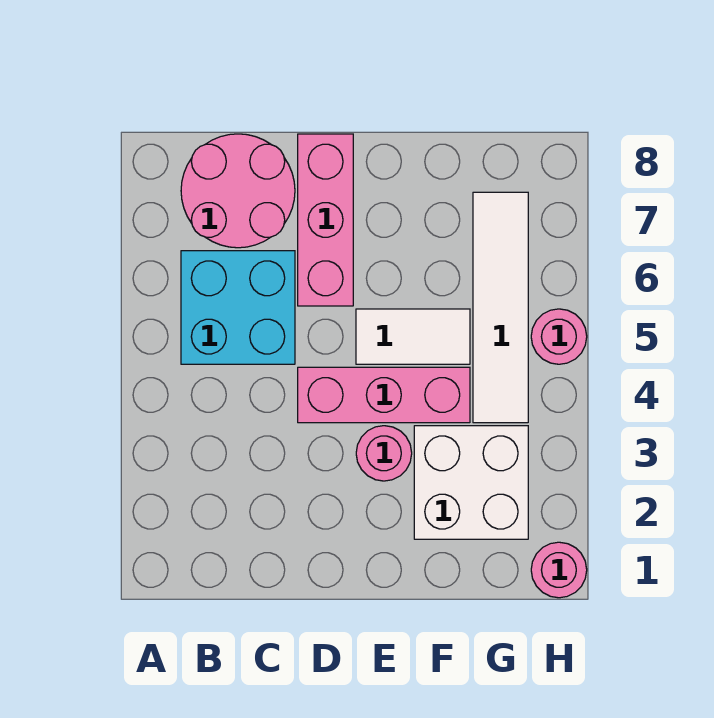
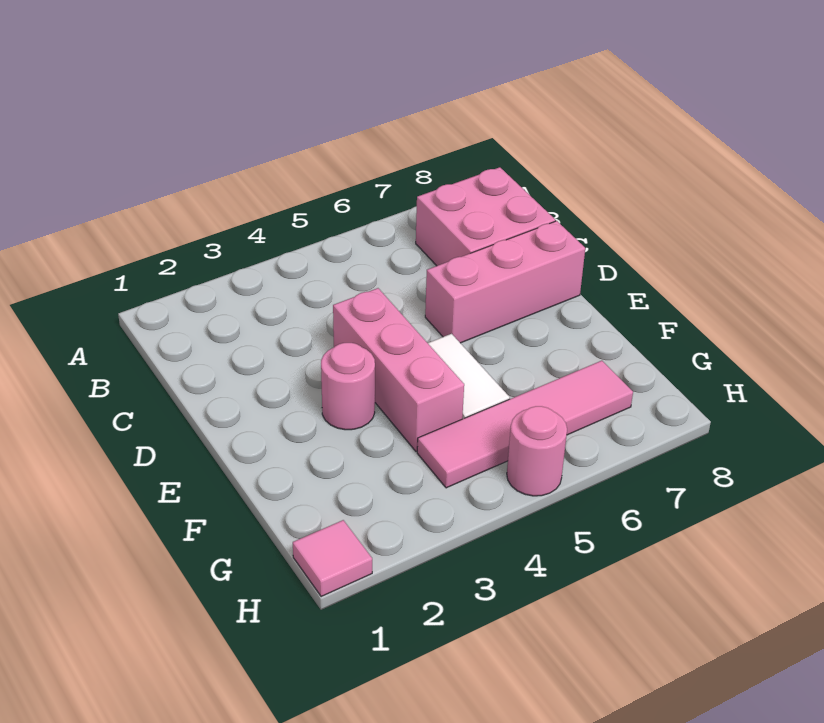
cyan brick B5:C6 level 1 -> none
pink round brick B7:C8 level 1 -> pink brick B7:C8 level 1
white brick F2:G3 level 1 -> none
white tile G4:G7 level 1 -> pink tile G4:G7 level 1
pink round brick H1 level 1 -> pink tile H1 level 1

